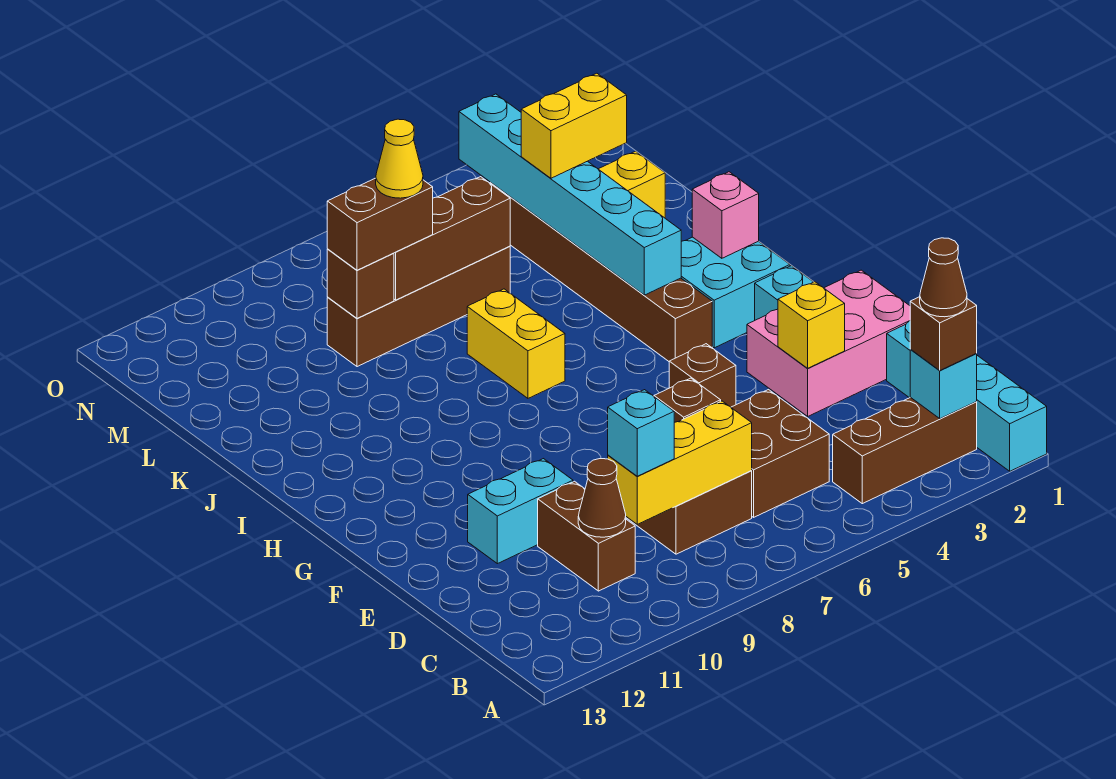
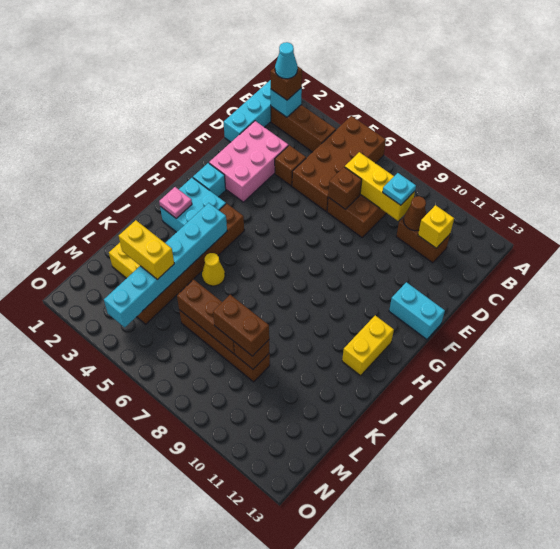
brown cone B2 level 4 -> cyan cone B2 level 4
brown brick C5:D6 level 1 -> brown brick A5:D6 level 1
cyan brick C9 level 3 -> cyan plate C9 level 3
brown brick C10:D10 level 1 -> brown brick C10:C11 level 1
pink brick E1:F3 level 1 -> pink brick D2:F3 level 1
yellow brick E3 level 2 -> yellow brick C11 level 2
cyan brick E10:E11 level 1 -> cyan brick F12:F13 level 1
brown brick F5 level 1 -> brown brick D4 level 1
pink brick I2 level 2 -> pink plate I2 level 2
yellow brick I7:J7 level 1 -> yellow brick H12:I12 level 1
yellow cone L8 level 4 -> yellow cone J5 level 1

